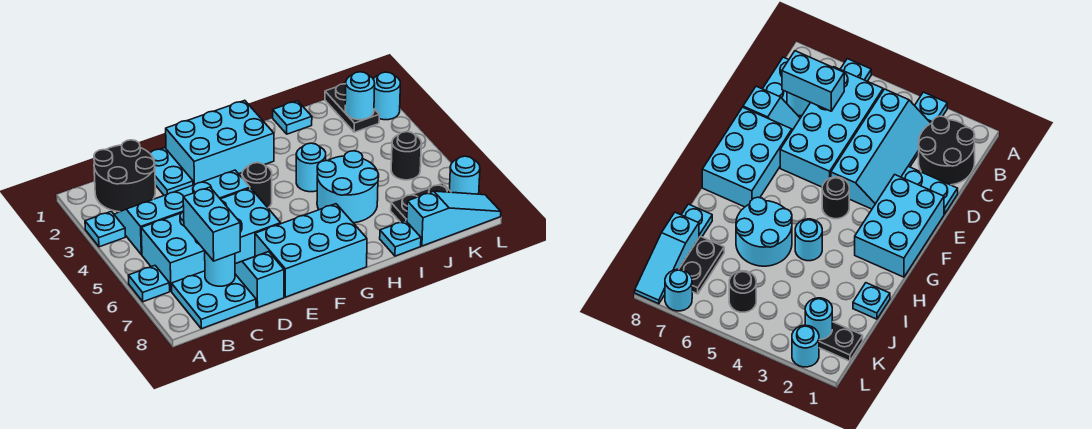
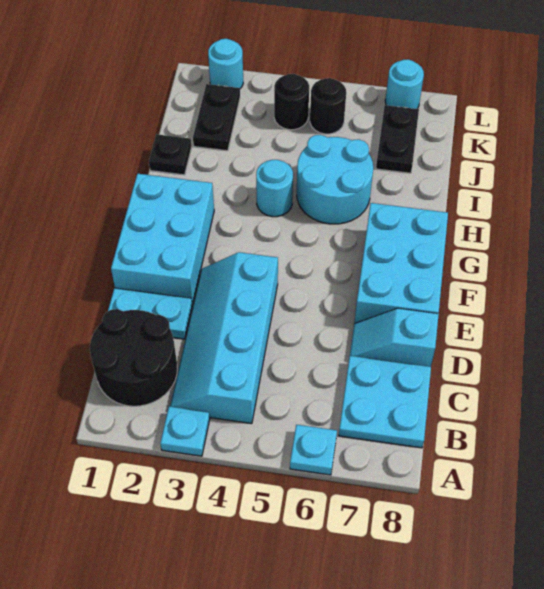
cyan brick B5:E6 level 1 -> none
cyan brick C6:C7 level 3 -> none
cyan round brick C7 level 2 -> none
black round brick F4 level 1 -> black round brick K4 level 1
cyan plate I1 level 1 -> black plate I1 level 1
cyan plate I8 level 1 -> none
cyan slope J8:L8 level 1 top J -> none
black plate K1:K2 level 1 -> black plate J2:K2 level 1
cyan round brick K2 level 2 -> none

